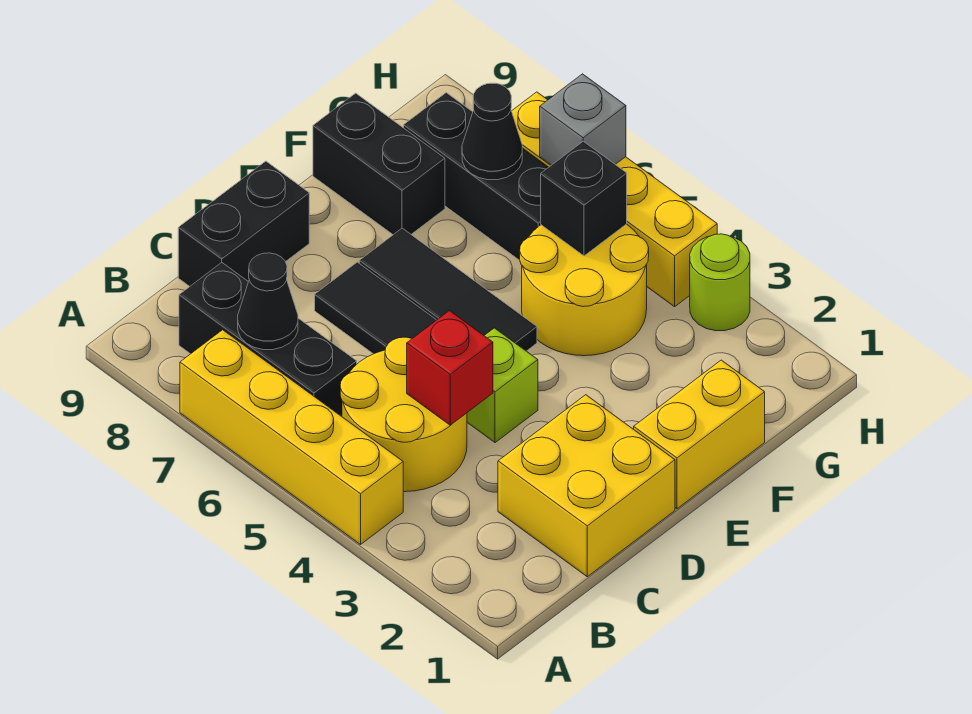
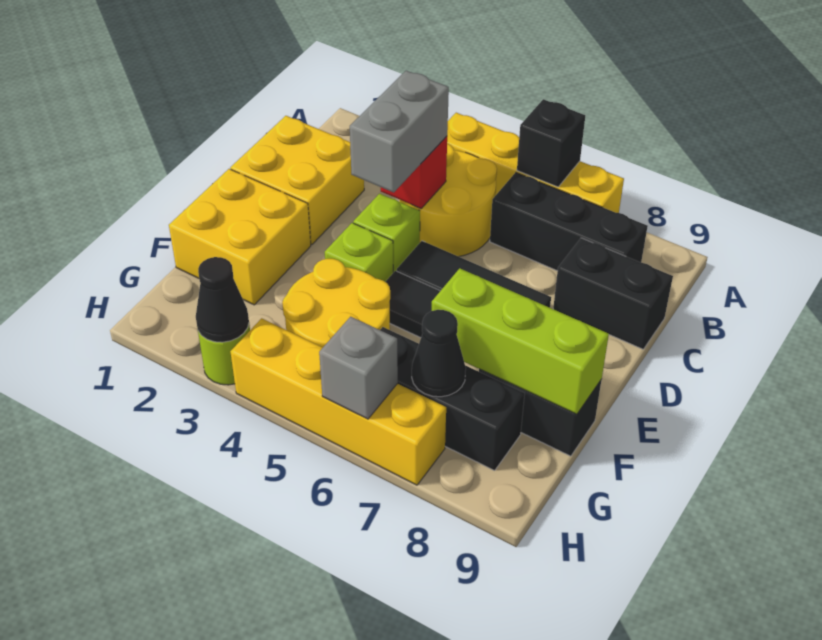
black cone B7 level 2 -> black cone H3 level 2
none -> grey brick C4:D4 level 3
black brick C9:D9 level 1 -> black brick C8:C9 level 1
yellow brick E1:F1 level 1 -> yellow brick E1:F2 level 1
none -> lime brick E4 level 1
none -> lime brick F7:F9 level 2
black brick G5 level 2 -> black brick A6 level 2

